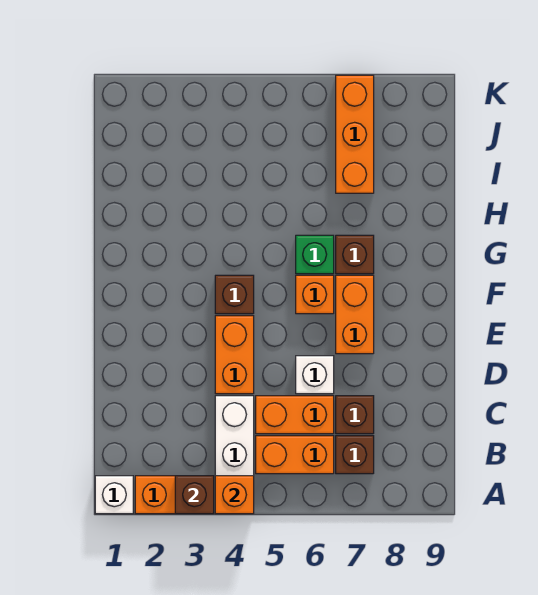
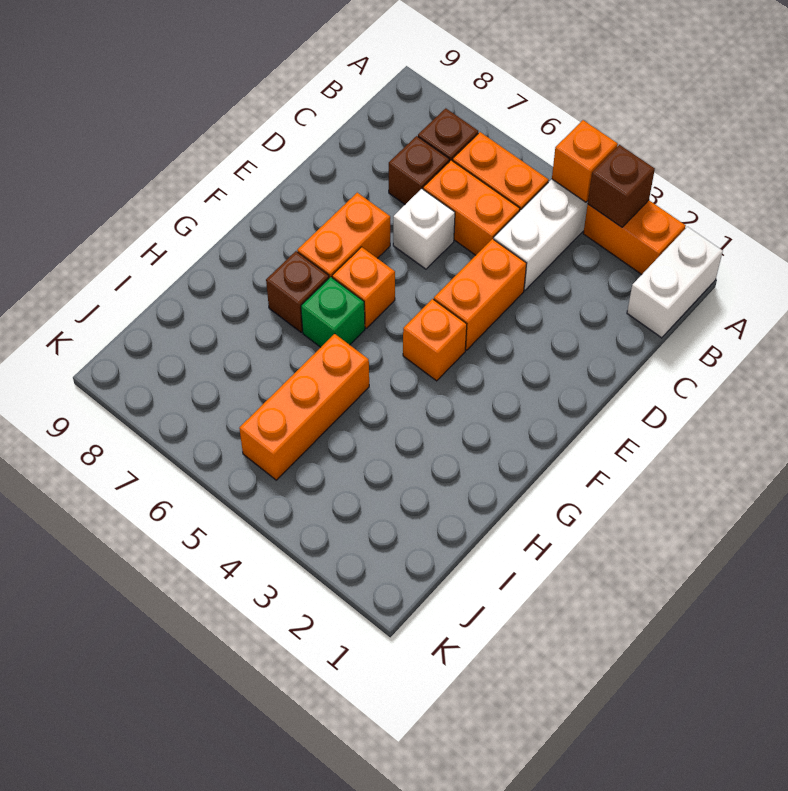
white brick A1 level 1 -> white brick A1:B1 level 1
brown brick F4 level 1 -> orange brick F4 level 1
orange brick I7:K7 level 1 -> orange brick H5:J5 level 1

